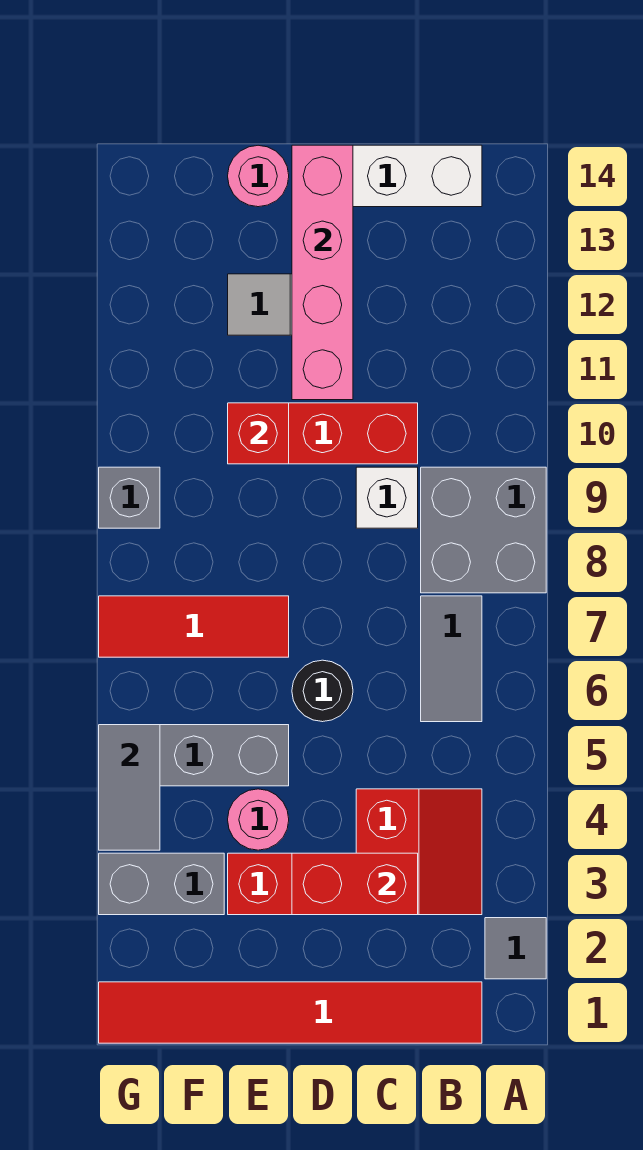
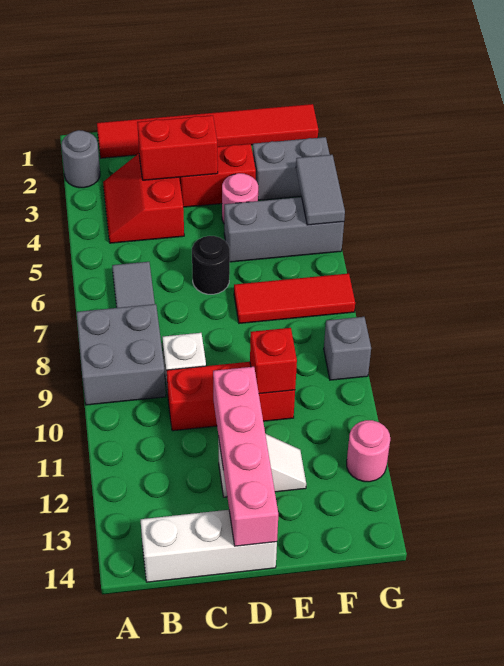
grey tile A2 level 1 -> grey round brick A2 level 1
pink round brick E14 level 1 -> pink round brick G12 level 1

